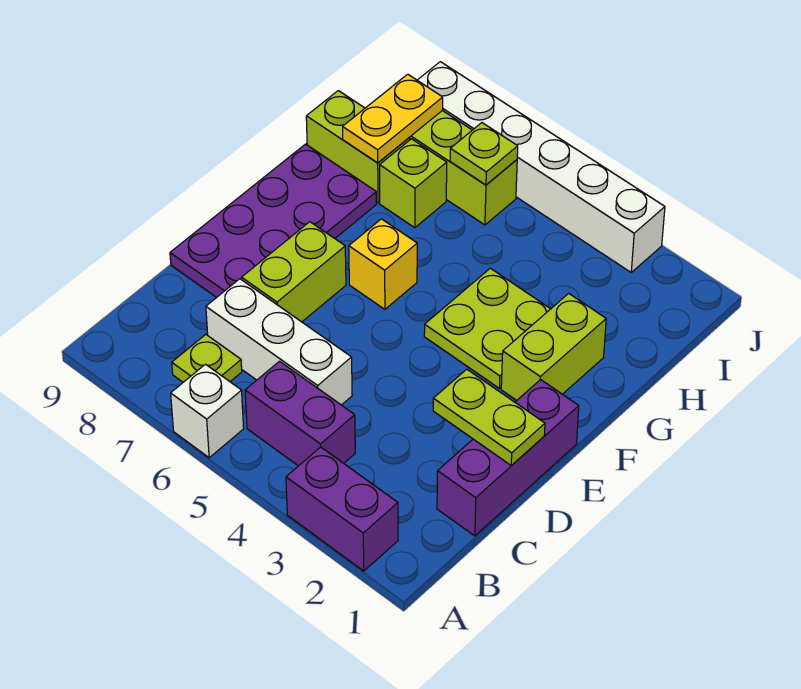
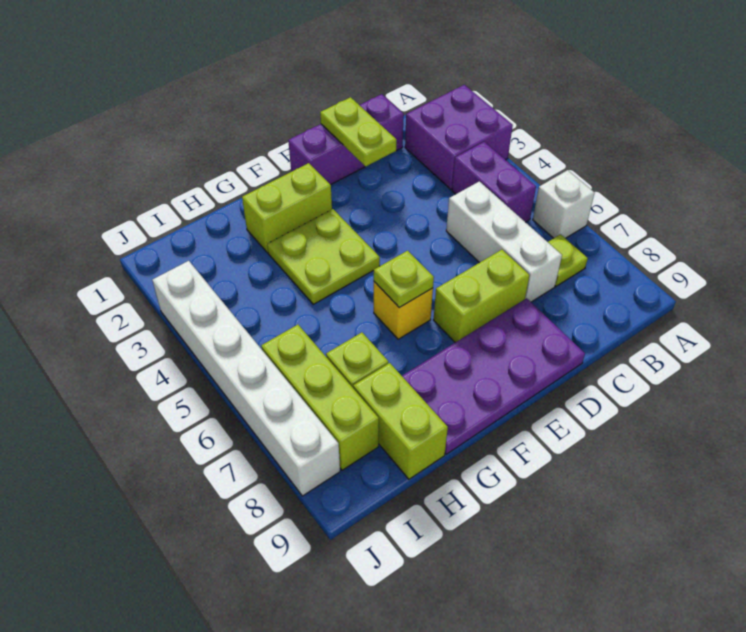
purple brick A2:A3 level 1 -> purple brick A2:B3 level 1
yellow plate H8:I8 level 2 -> none
lime plate I6 level 2 -> lime plate F6 level 2

